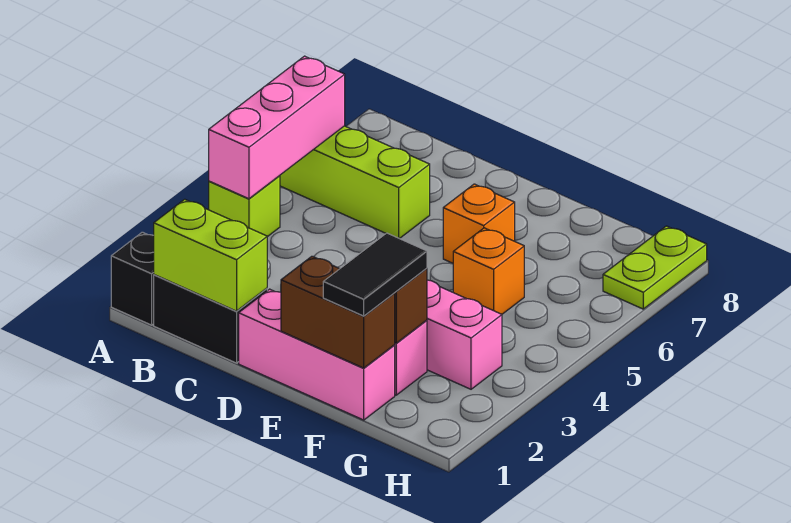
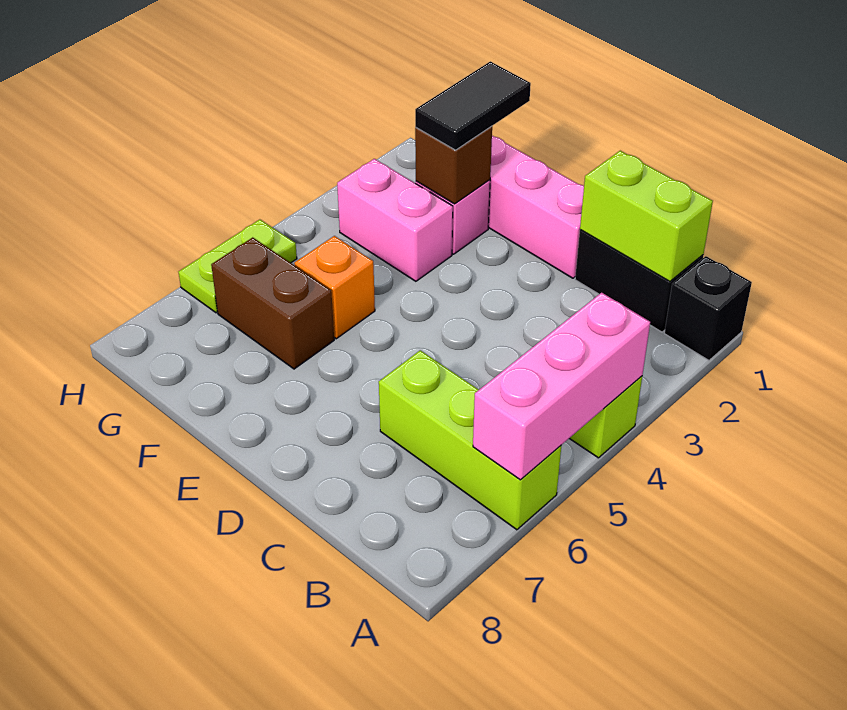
brown brick E1:F1 level 2 -> brown brick F6:G6 level 1
orange brick E6 level 1 -> none
lime plate H7:H8 level 1 -> lime plate H5:H6 level 1

